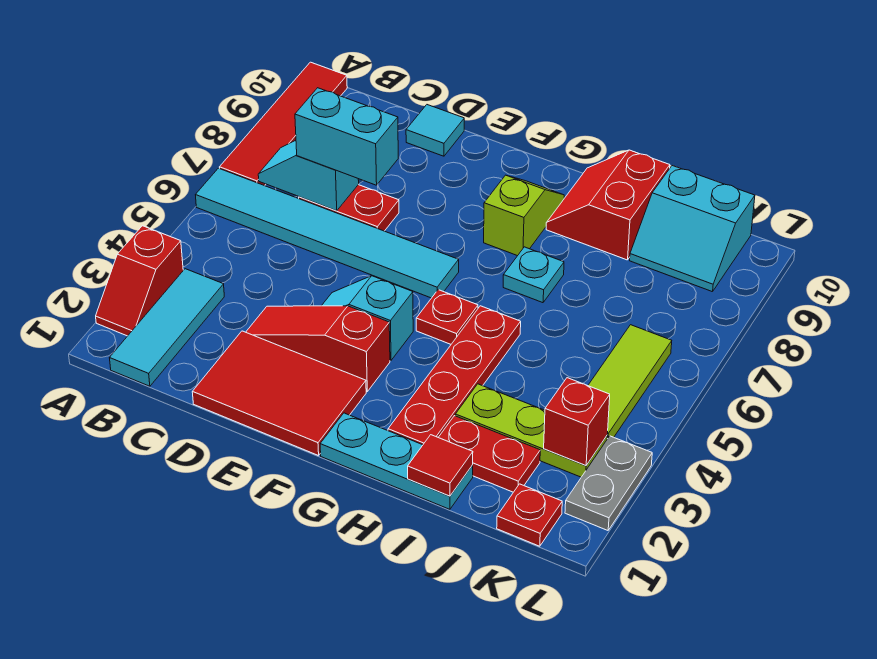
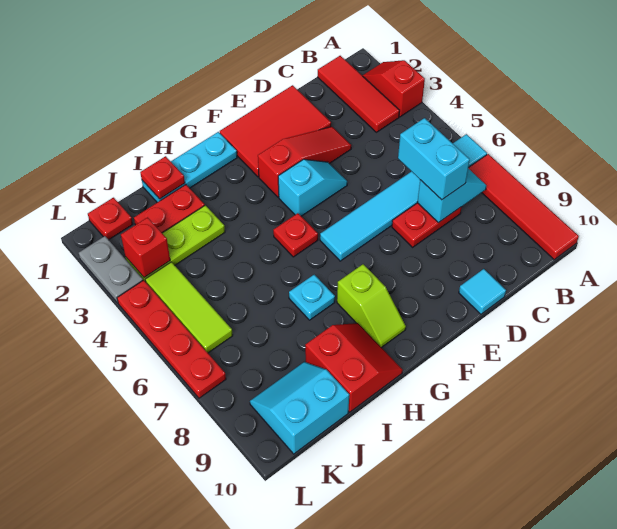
cyan tile B1:B3 level 1 -> red tile B1:B3 level 1
cyan brick C7:D7 level 3 -> cyan brick C6:C7 level 3
red plate H2:H5 level 1 -> red plate L4:L7 level 1
red tile I1 level 2 -> red plate I1 level 2

